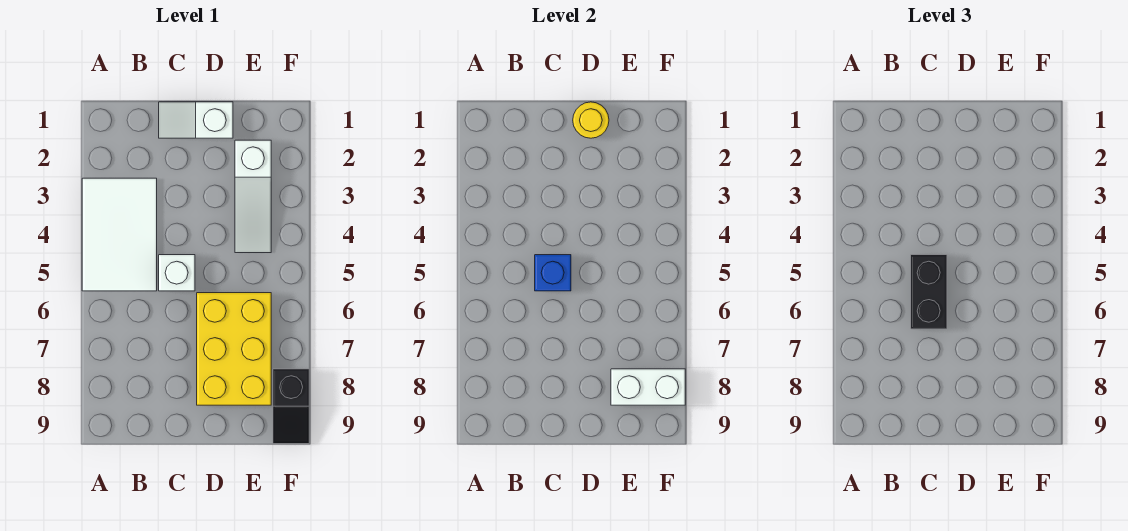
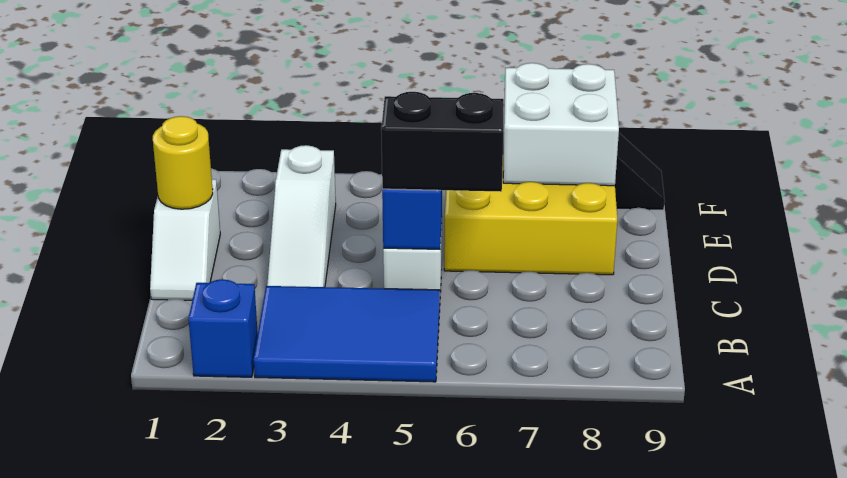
none -> blue brick A2 level 1
white tile A3:B5 level 1 -> blue tile A3:B5 level 1
white slope E2:E4 level 1 top 2 -> white slope C3:E3 level 1 top E
white brick E8:F8 level 2 -> white brick E7:F8 level 2

